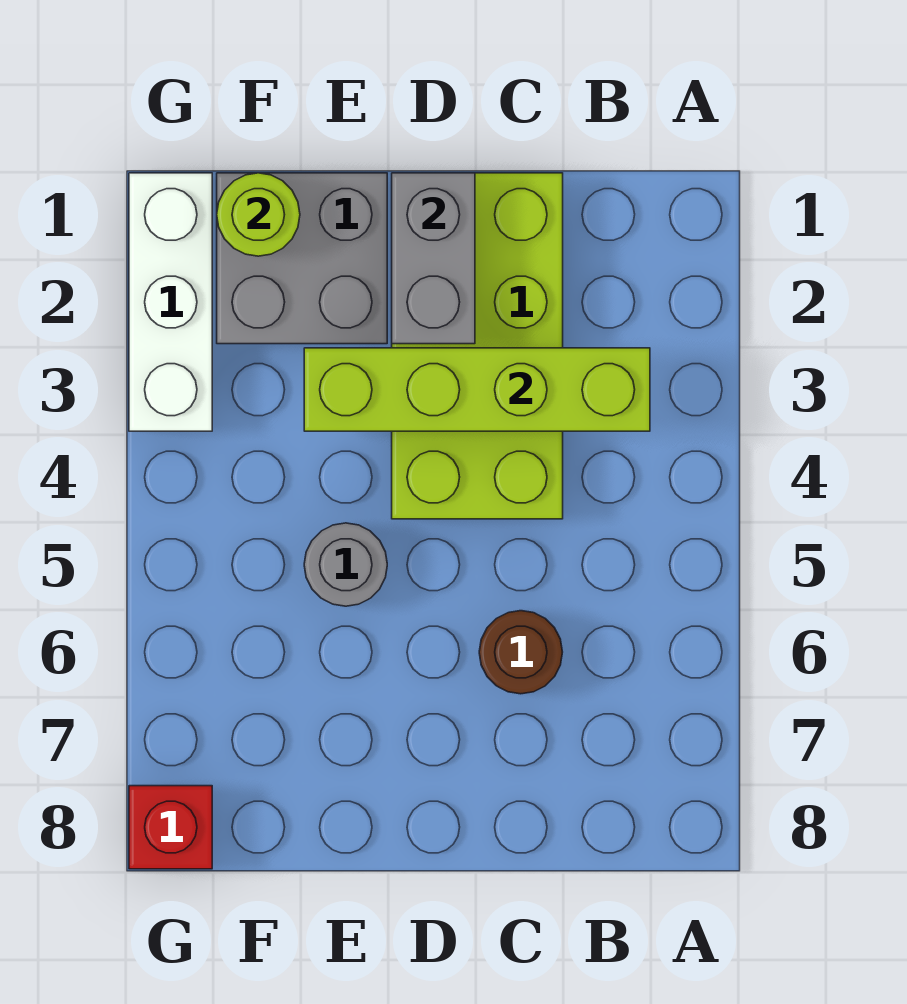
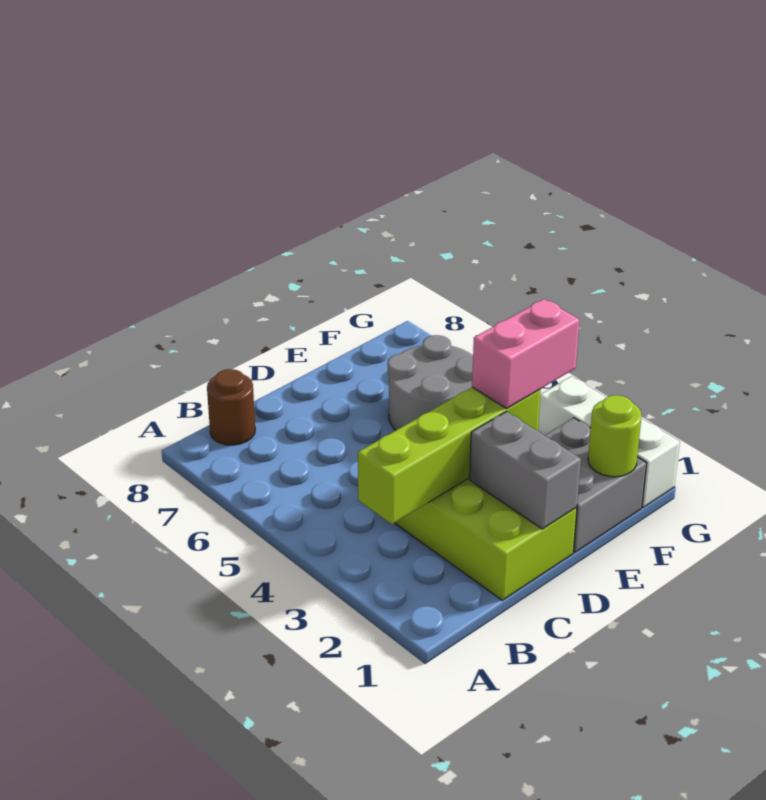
brown round brick C6 level 1 -> brown round brick B8 level 1
none -> pink brick E3:F3 level 3
grey round brick E5 level 1 -> grey round brick E5:F6 level 1
red brick G8 level 1 -> none

